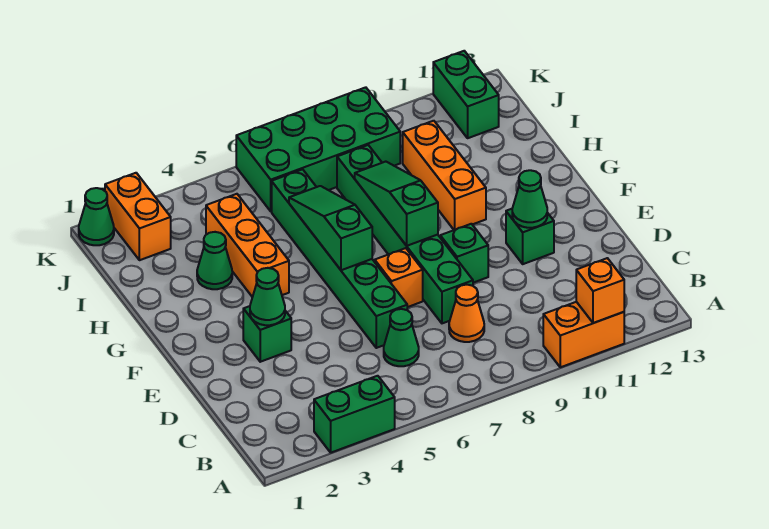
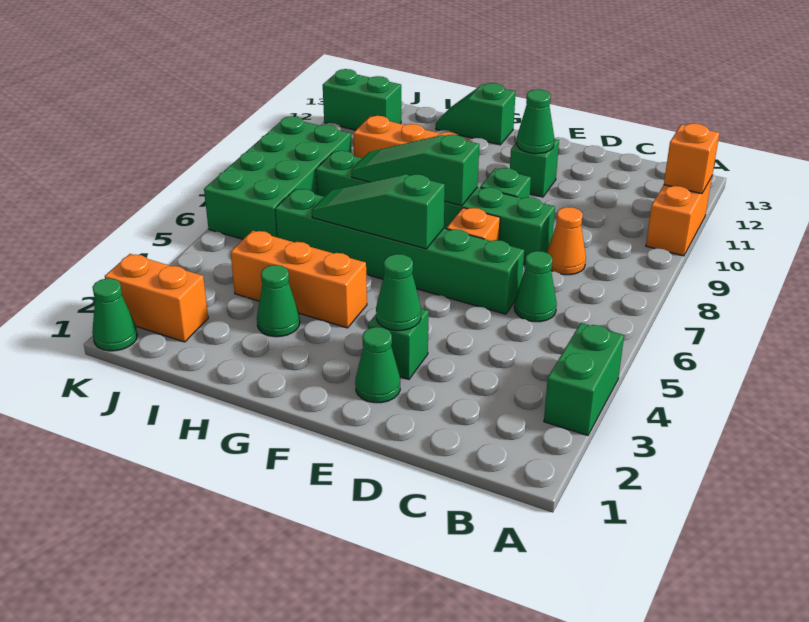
none -> green cone E2 level 1
none -> green slope G13:H13 level 1 top G

